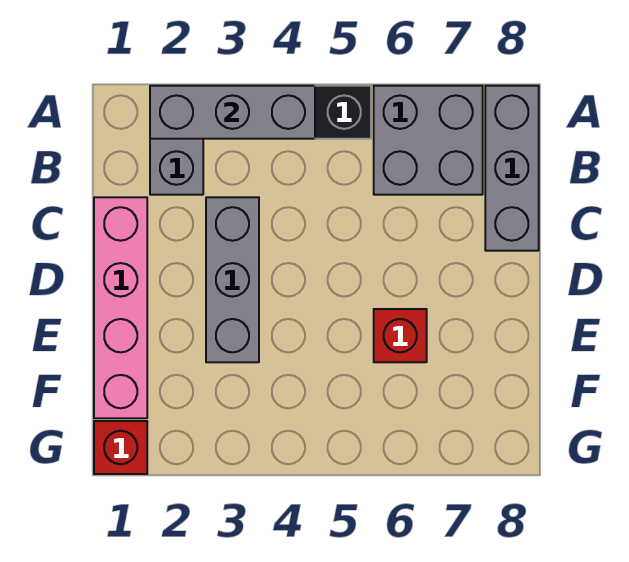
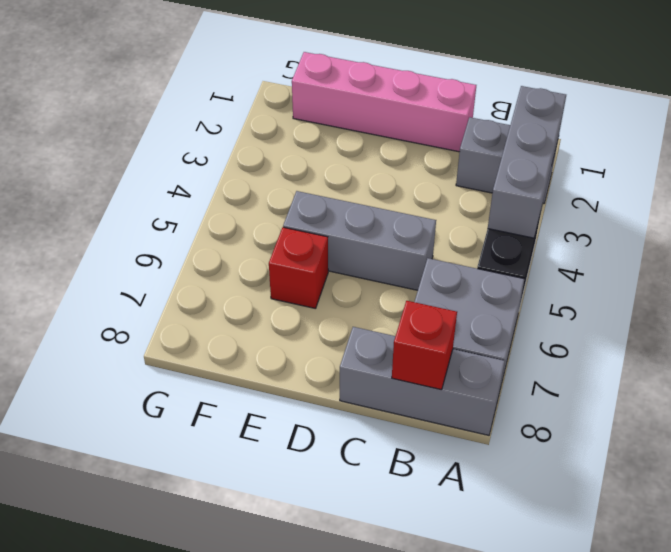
grey brick C3:E3 level 1 -> grey brick C5:E5 level 1
red brick G1 level 1 -> red brick B8 level 2

